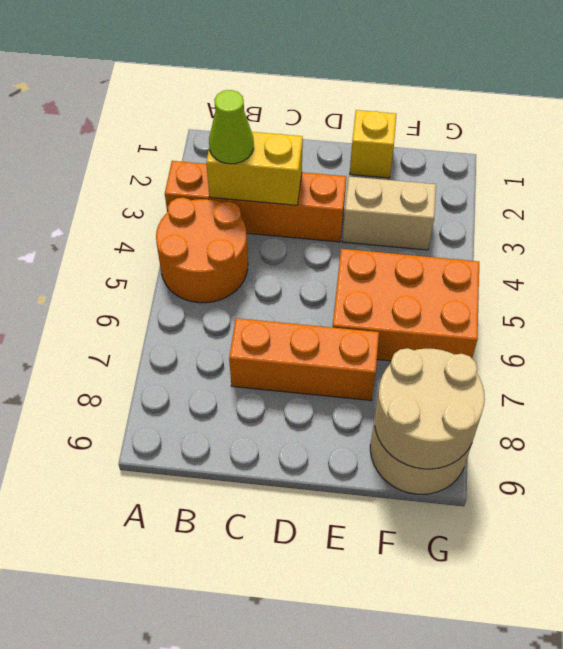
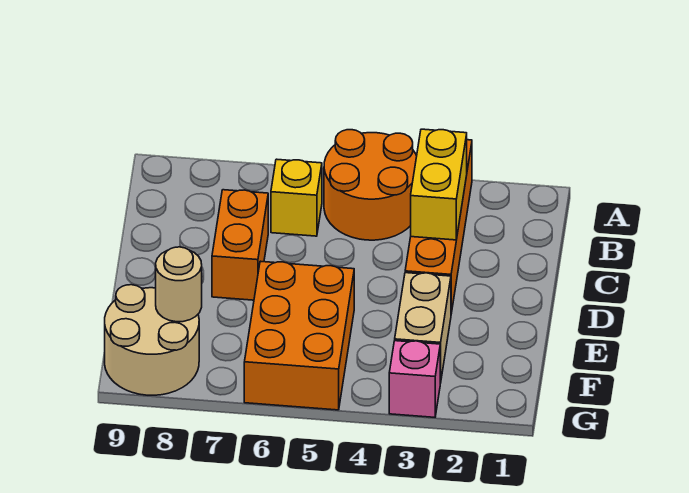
lime cone B3 level 3 -> none
orange brick C7:E7 level 1 -> orange brick C7:D7 level 1
yellow brick E1 level 1 -> yellow brick B6 level 1
tan round brick F8:G9 level 2 -> tan round brick F8 level 2
none -> pink brick G3 level 1

